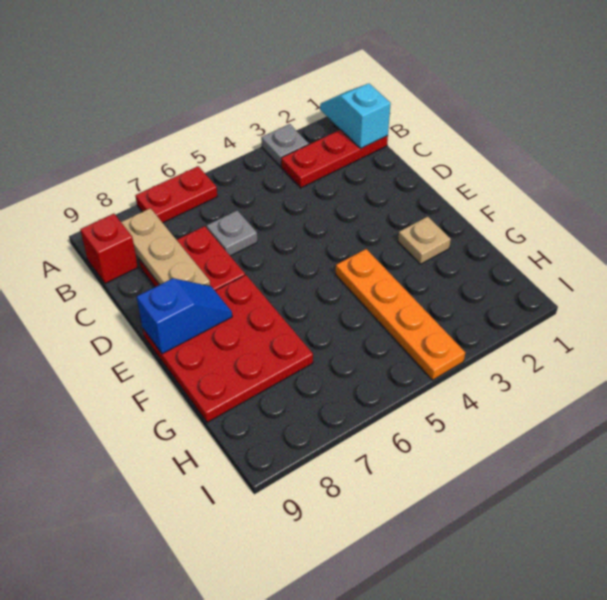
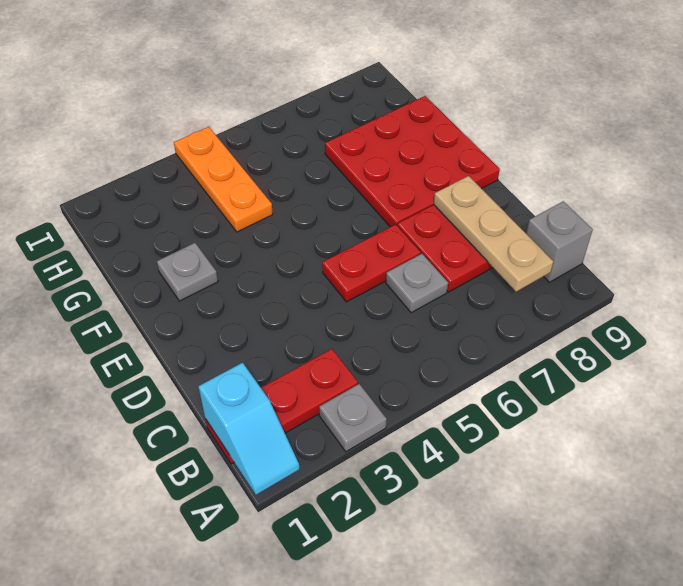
red plate A6:A7 level 1 -> red plate D5:D6 level 1
red brick B9 level 1 -> grey brick B9 level 1
blue slope E8:E9 level 2 top 9 -> none
tan plate F2 level 1 -> grey plate F2 level 1
orange plate F4:I4 level 1 -> orange plate G4:I4 level 1

